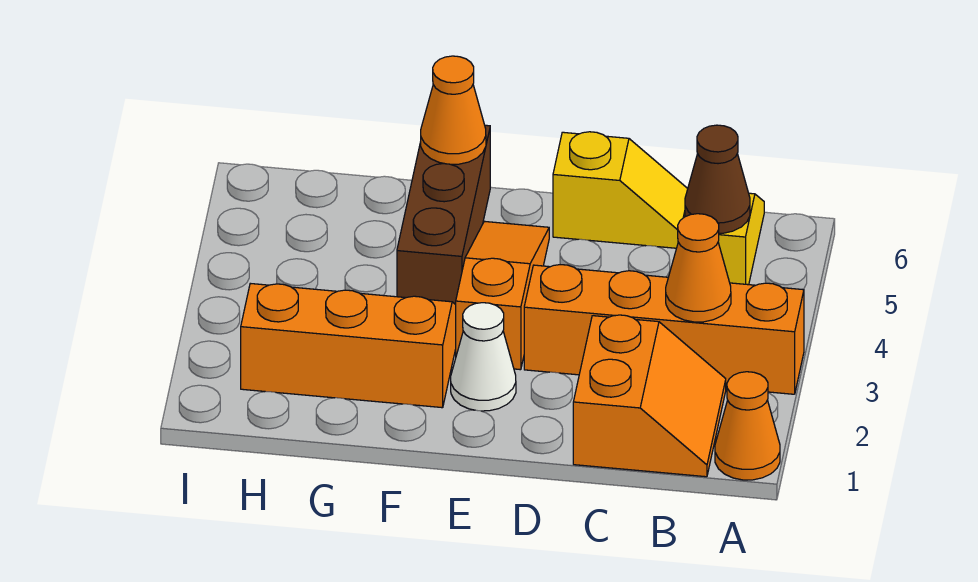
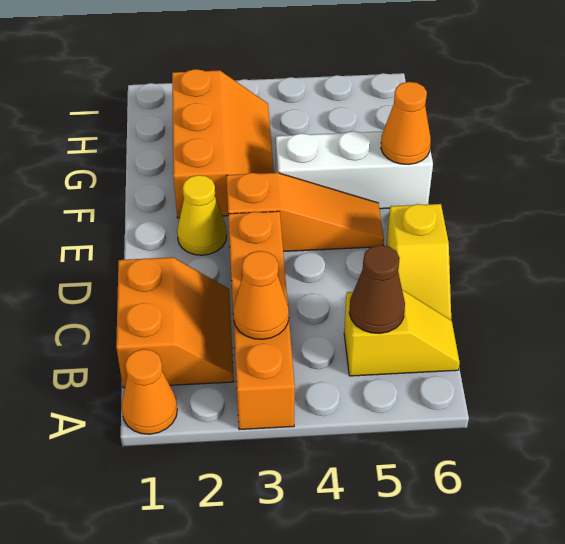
orange slope B1:C2 level 1 top C -> orange slope B1:C2 level 1 top 1
white cone E2 level 1 -> yellow cone E2 level 1
brown brick F4:F6 level 1 -> white brick F4:F6 level 1

